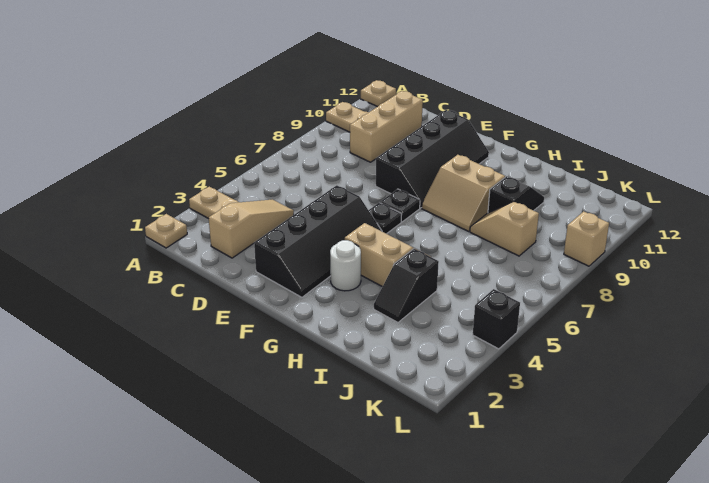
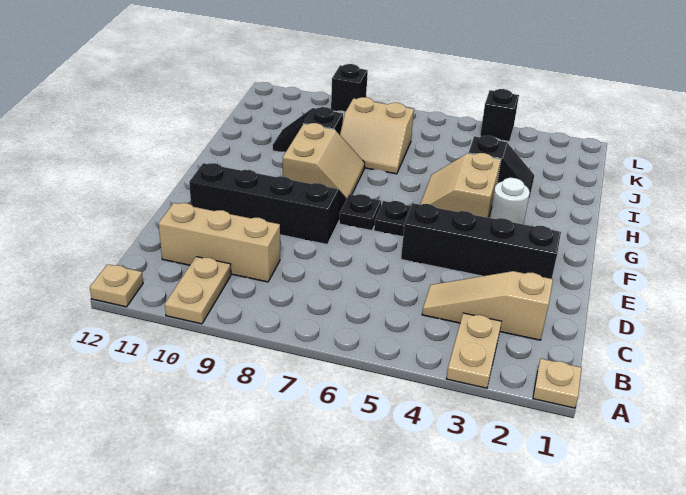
tan slope I8:J8 level 1 top J -> tan slope I7:J8 level 1 top J
tan brick L9 level 1 -> black brick L9 level 1

